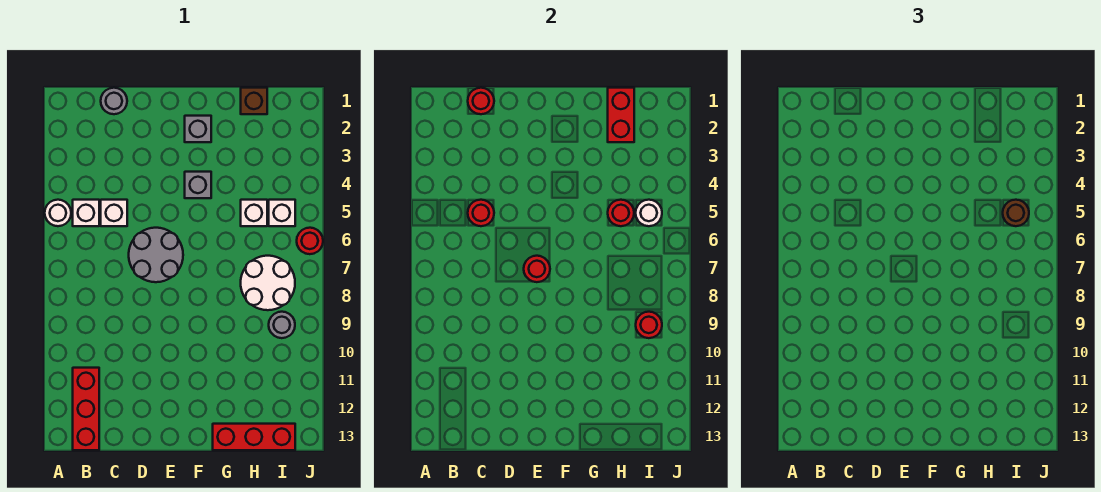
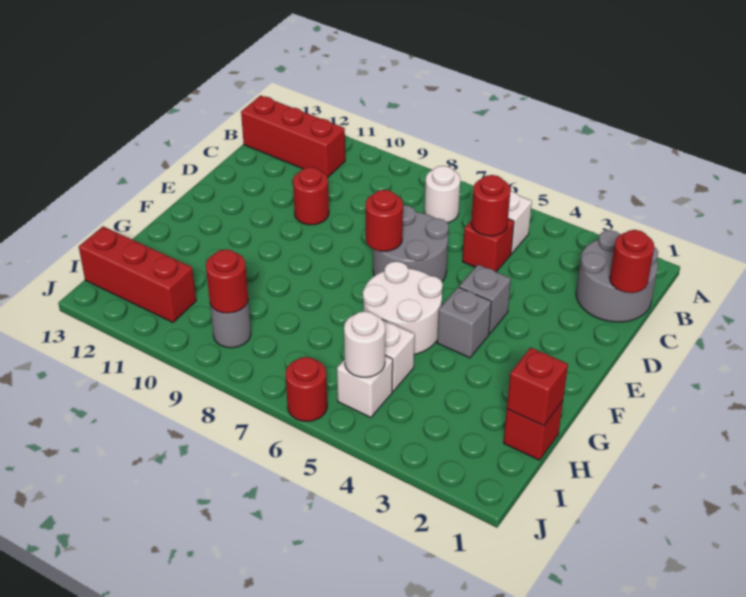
white round brick A5 level 1 -> white round brick B7 level 1
grey round brick C1 level 1 -> grey round brick B1:C2 level 1
white brick C5 level 1 -> red brick C5 level 1
grey brick F2 level 1 -> grey brick E4 level 1
red brick G13:I13 level 1 -> red brick I11:I13 level 1
brown brick H1 level 1 -> red brick H1 level 1
red brick H1:H2 level 2 -> red brick H1 level 2
red round brick H5 level 2 -> red round brick D10 level 1
white round brick H7:I8 level 1 -> white round brick F5:G6 level 1
brown round brick I5 level 3 -> none

